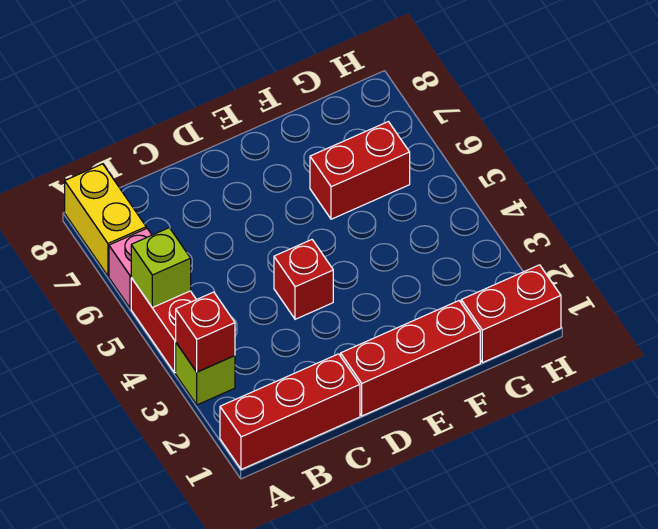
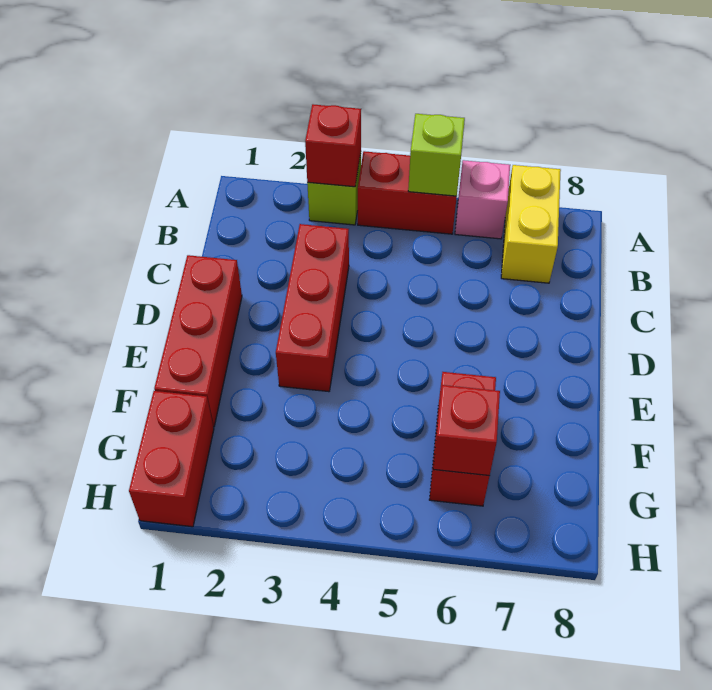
red brick A1:C1 level 1 -> red brick C3:E3 level 1
yellow brick A7:A8 level 1 -> yellow brick A7:B7 level 1
red brick D4 level 1 -> red brick G6 level 2

